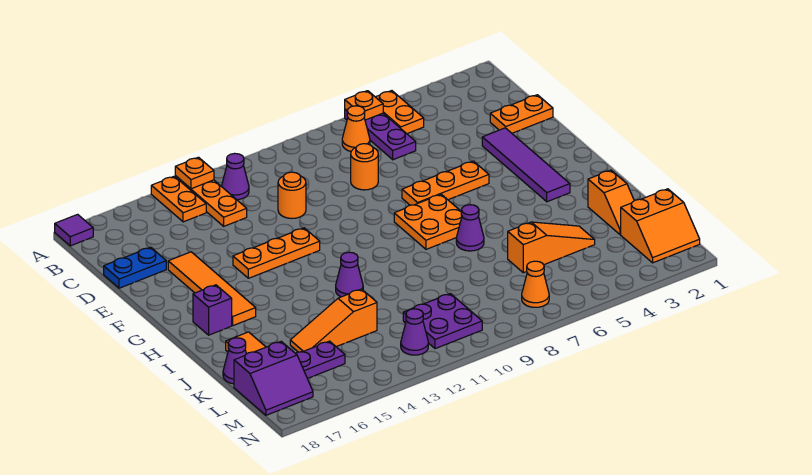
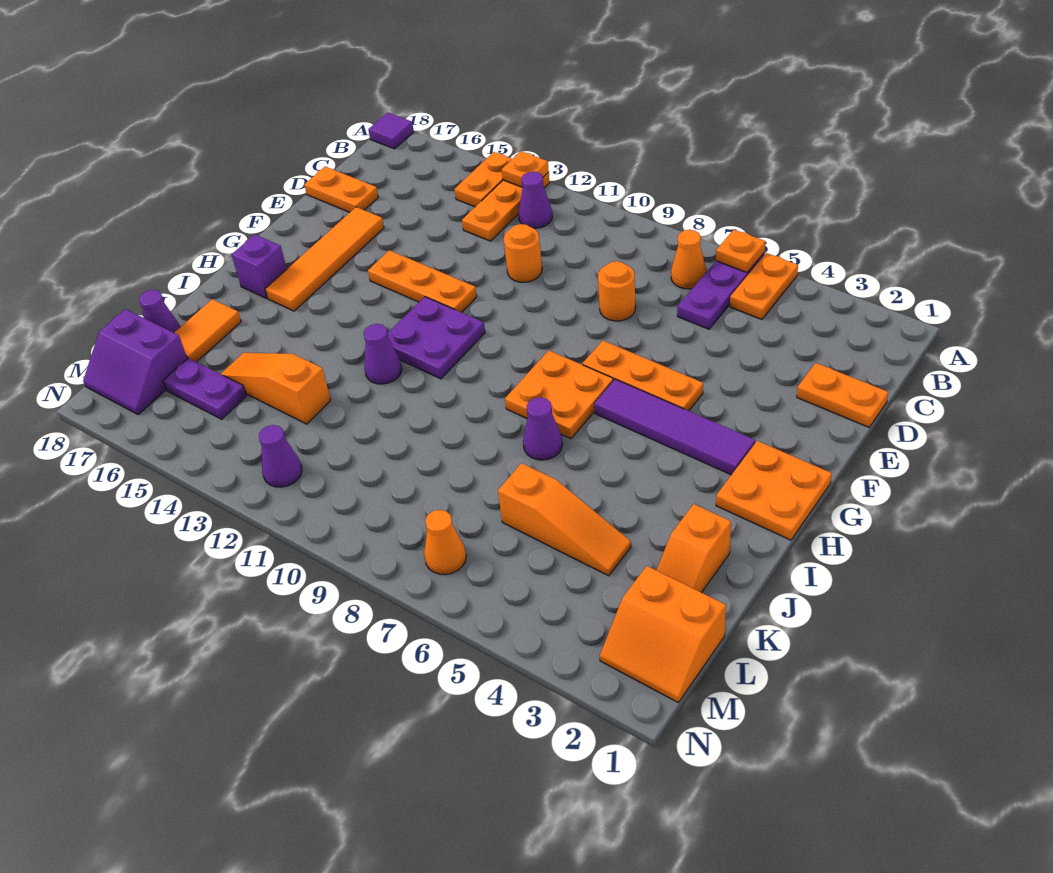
blue plate D17:D18 level 1 -> orange plate D17:D18 level 1
purple tile E3:H3 level 1 -> purple tile G3:G6 level 1
none -> orange plate G1:H2 level 1
purple plate L10:M11 level 1 -> purple plate G11:H12 level 1

